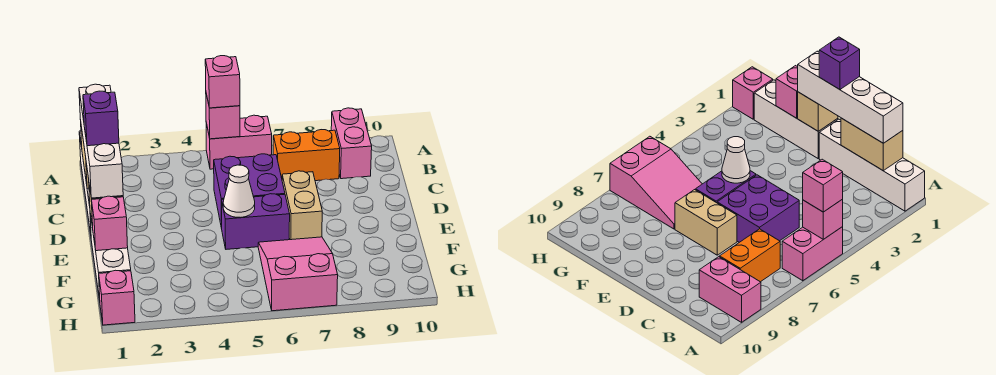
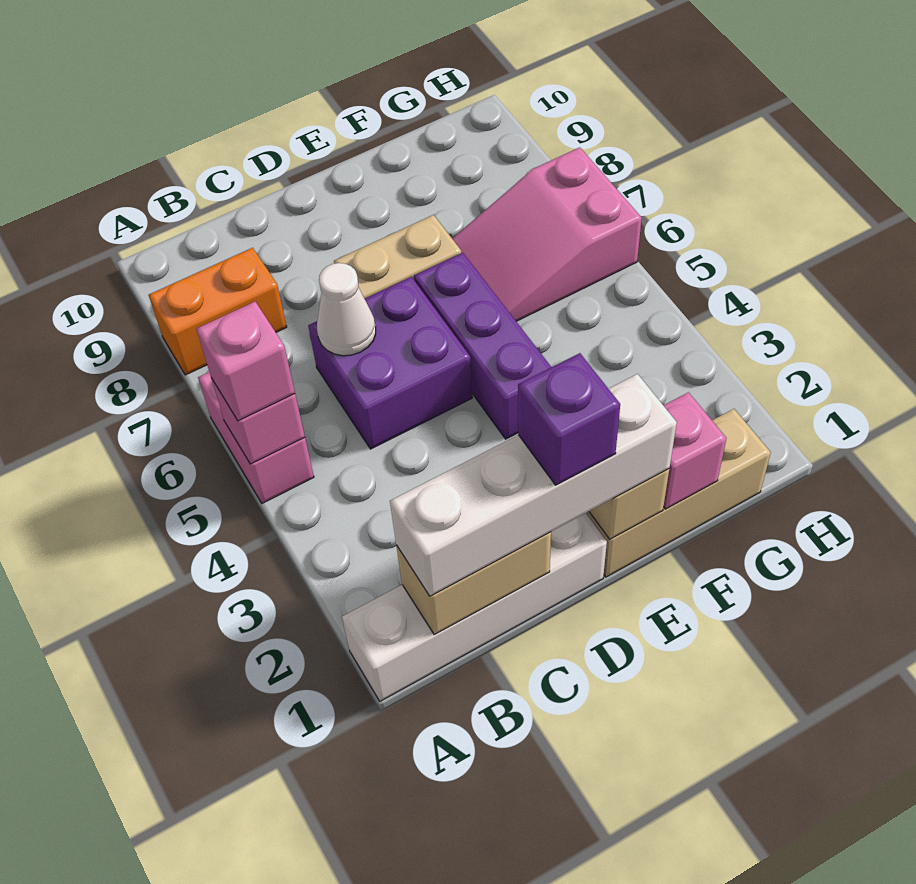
pink brick A9:B9 level 1 -> none
orange brick B7:B8 level 1 -> orange brick A8:B8 level 1
white brick E1:G1 level 1 -> tan brick E1:G1 level 1
purple brick E5:E6 level 1 -> purple brick E4:E6 level 1
white cone E5 level 2 -> white cone C6 level 2
pink brick H1 level 1 -> none

